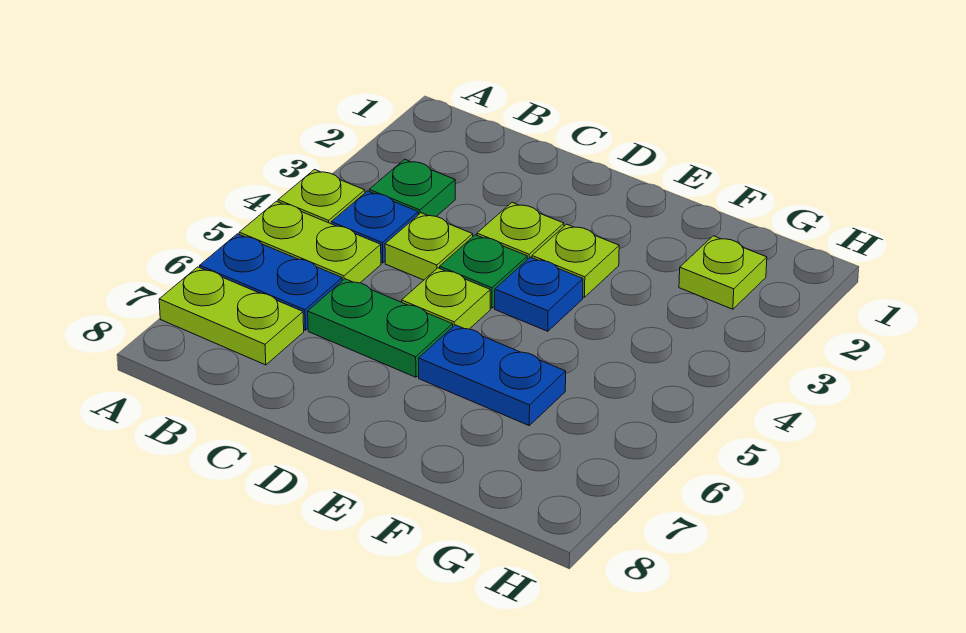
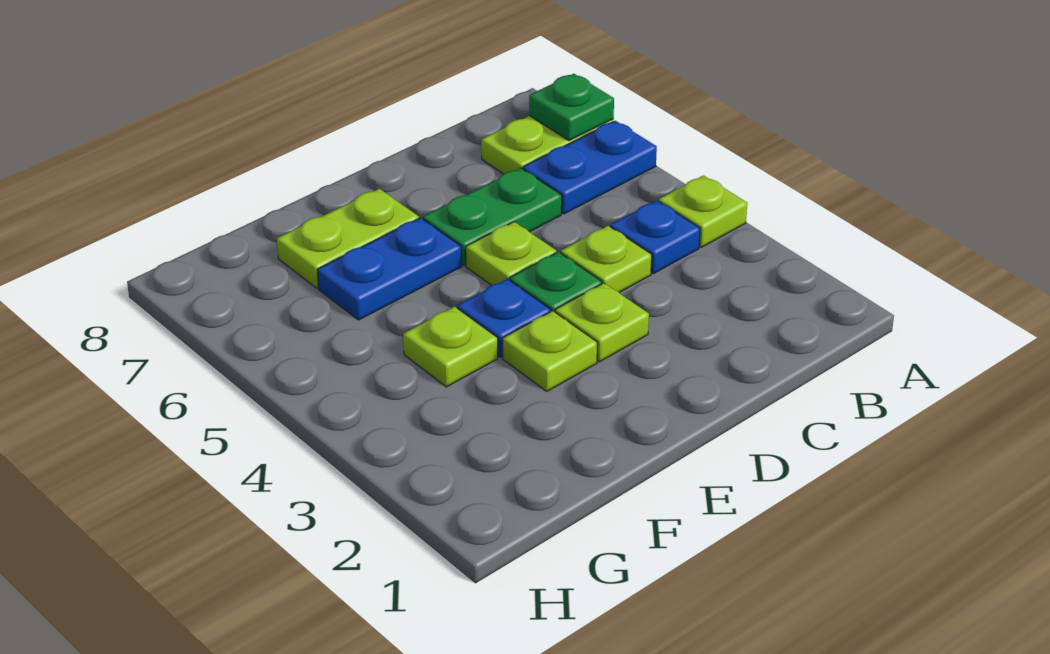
lime plate A5:B5 level 1 -> lime plate E7:F7 level 1
green plate B3 level 1 -> green plate A7 level 2
lime plate G2 level 1 -> lime plate F4 level 1

